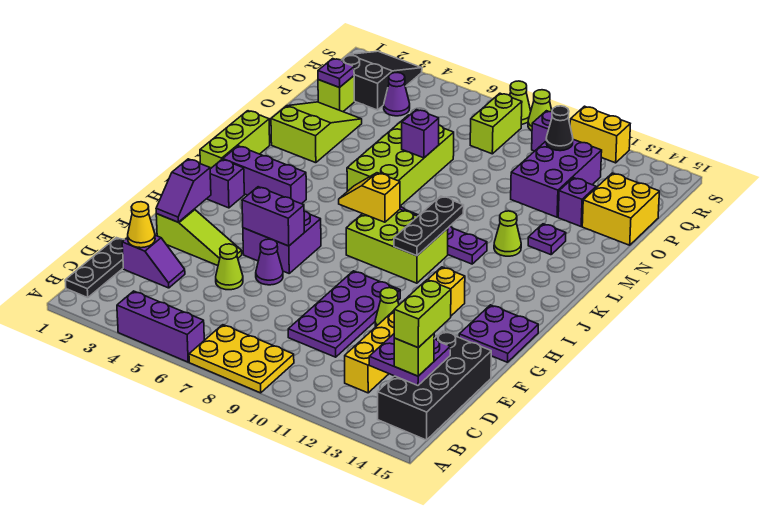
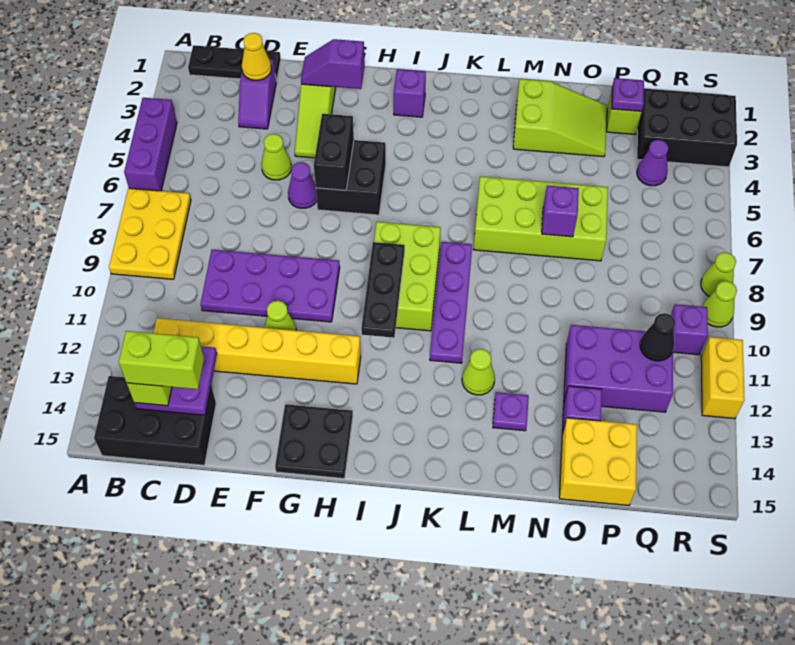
black brick B14:E15 level 1 -> black brick B14:D15 level 1
purple brick G5:H6 level 1 -> black brick G5:H6 level 1
purple brick G5:G6 level 2 -> black brick G5:G6 level 2
purple plate G14:H15 level 1 -> black plate G14:H15 level 1
black plate I10:K10 level 2 -> black plate I9:I11 level 2
lime brick J1:L1 level 1 -> none
purple brick J2:J4 level 1 -> none
yellow slope J7:J8 level 2 top 8 -> none
black slope Q2:S3 level 1 top Q -> black brick Q2:S3 level 1
lime brick Q8:R8 level 1 -> none

